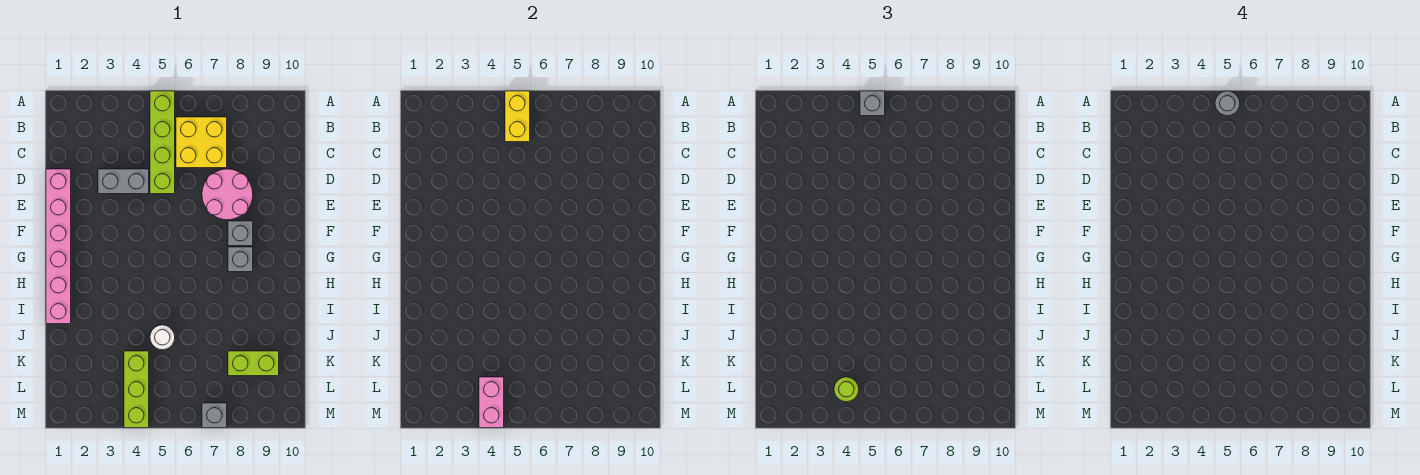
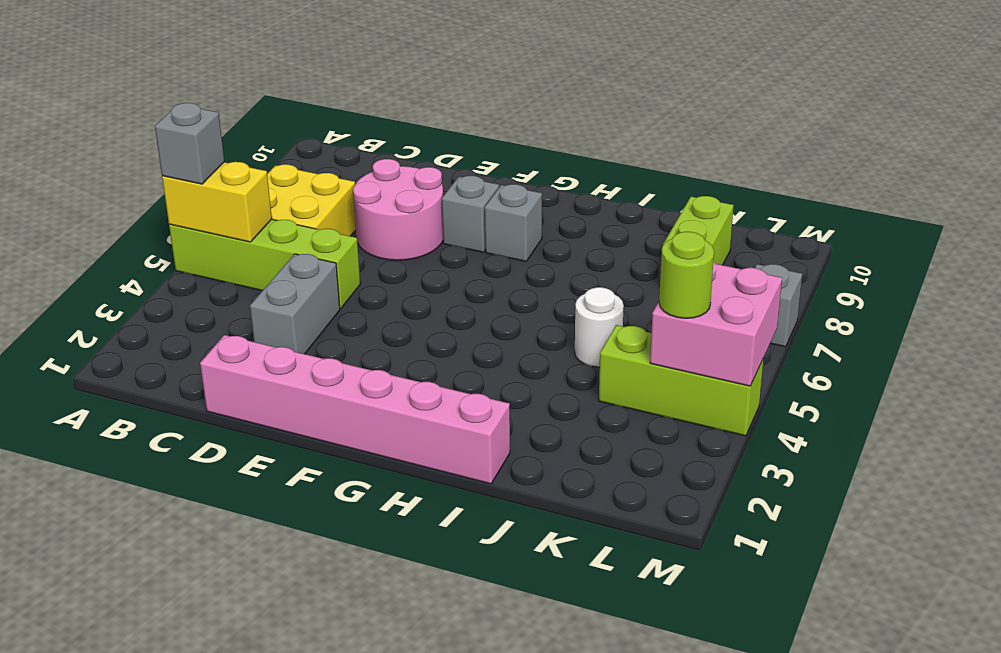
grey round brick A5 level 4 -> none
pink brick L4:M4 level 2 -> pink brick L4:M5 level 2

